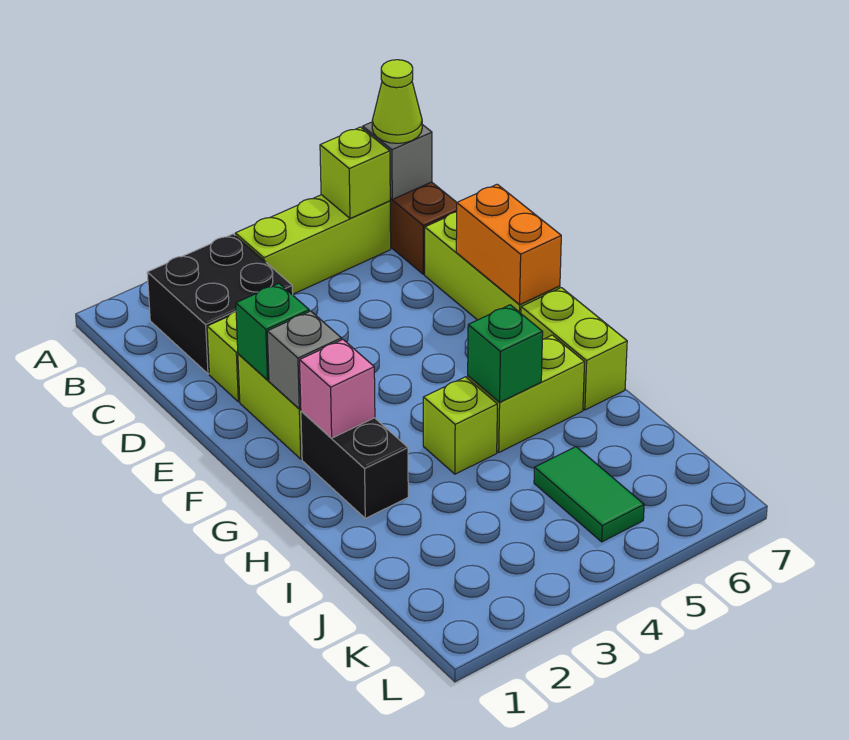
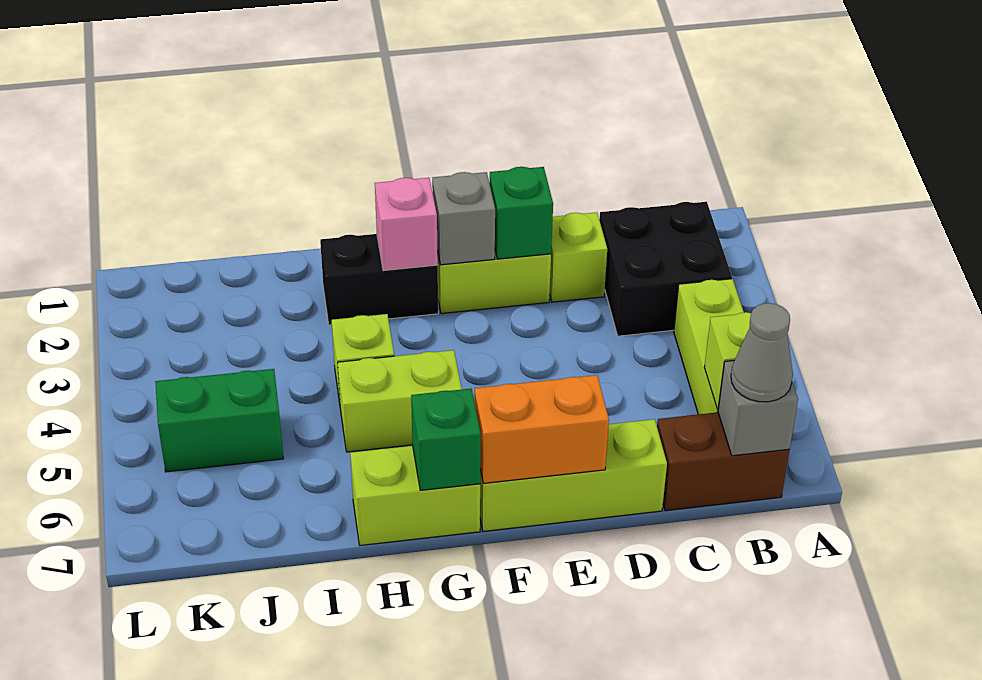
lime cone B7 level 3 -> grey cone B7 level 3
lime brick H5:H6 level 1 -> lime brick G5:H5 level 1
green brick H5 level 2 -> green brick G7 level 2
green tile J5:K5 level 1 -> green brick J5:K5 level 1

